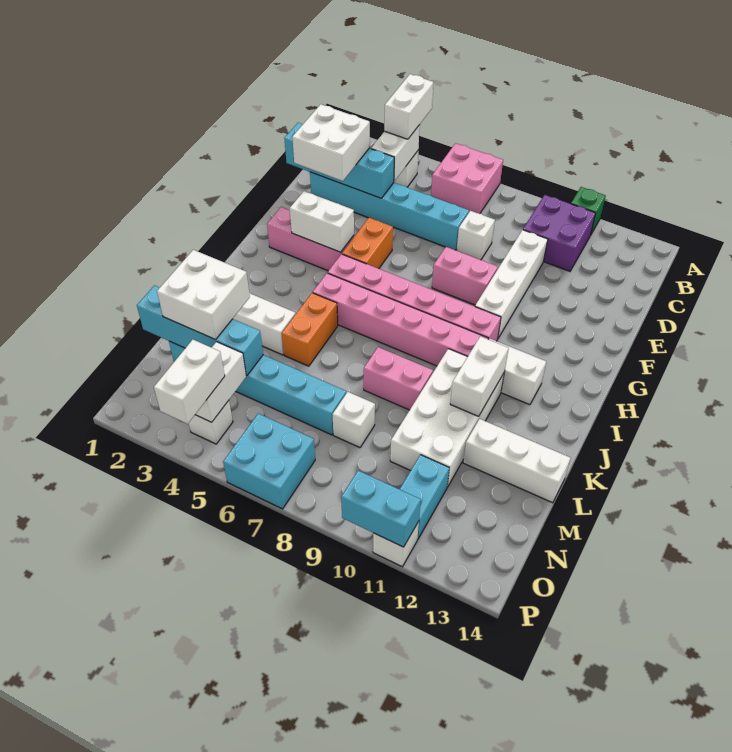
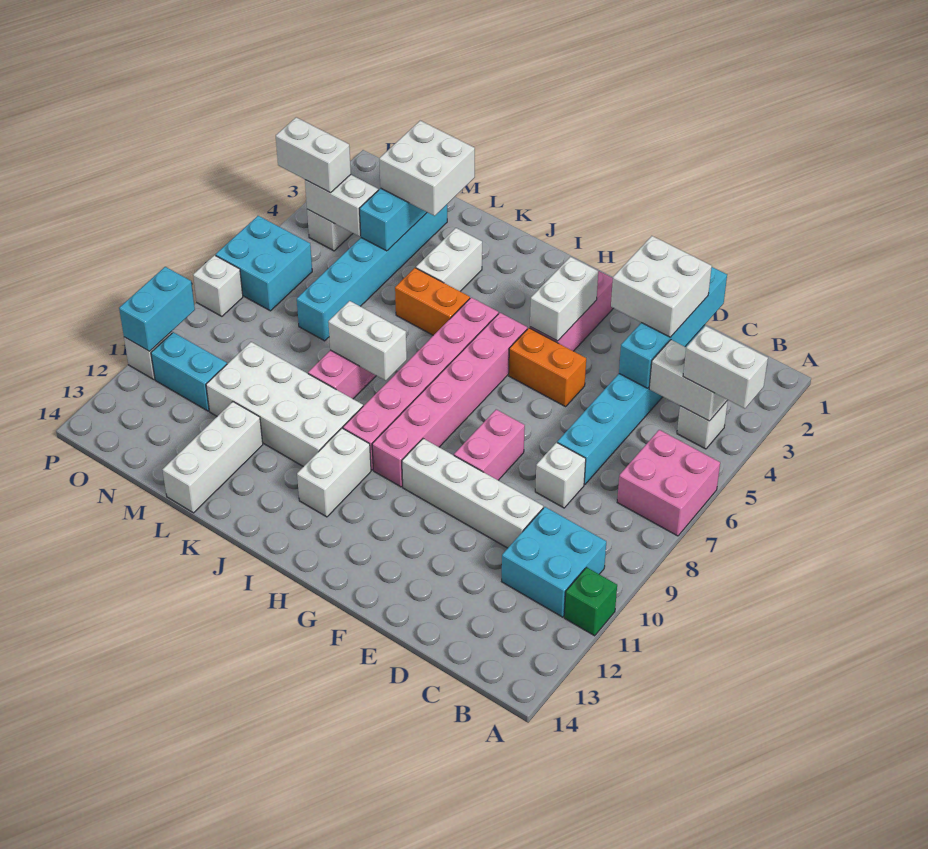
purple brick B10:C11 level 1 -> cyan brick B10:C11 level 1
white brick J11:K11 level 2 -> white brick J8:K8 level 2
white brick M8 level 1 -> white brick P8 level 1

